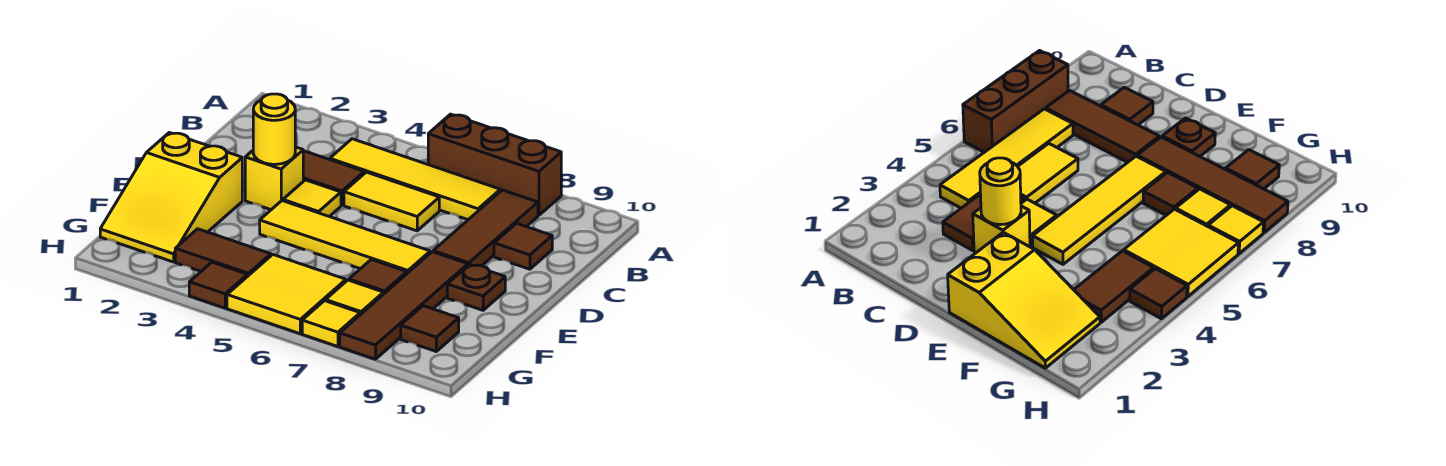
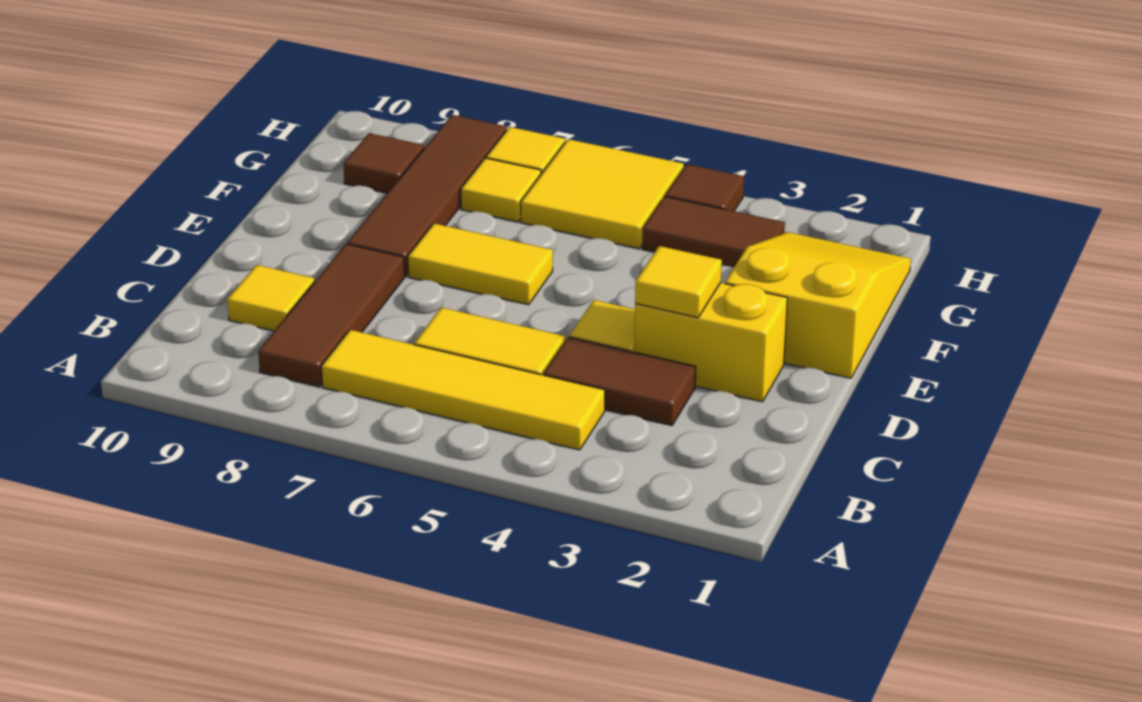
brown brick A6:A8 level 1 -> none
brown tile C9 level 1 -> yellow tile C9 level 1
yellow brick D3 level 1 -> yellow brick D2:D3 level 1
yellow round brick D3 level 2 -> yellow tile D3 level 2
yellow tile E4:E7 level 1 -> yellow tile E6:E7 level 1
brown plate E9 level 1 -> none
brown tile F7 level 1 -> none

